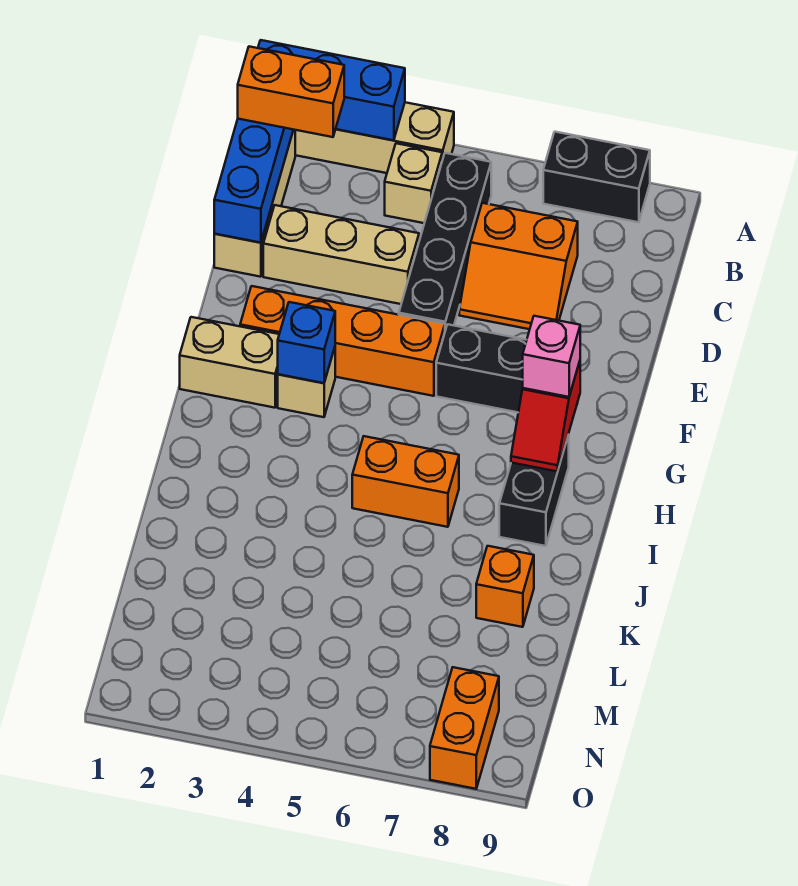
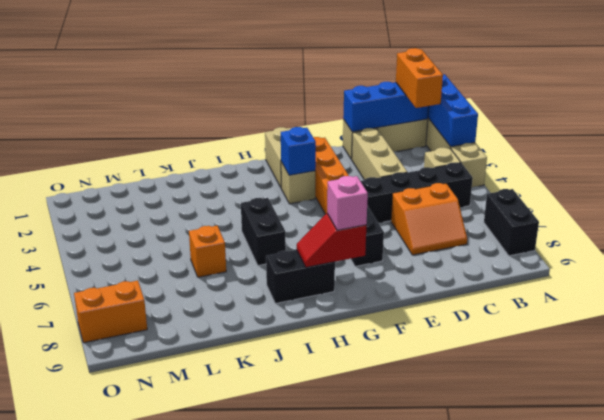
orange slope C6:D7 level 1 top C -> orange slope C6:D7 level 1 top 6
orange brick I5:I6 level 1 -> black brick I5:I6 level 1
orange brick K8 level 1 -> orange brick K6 level 1

